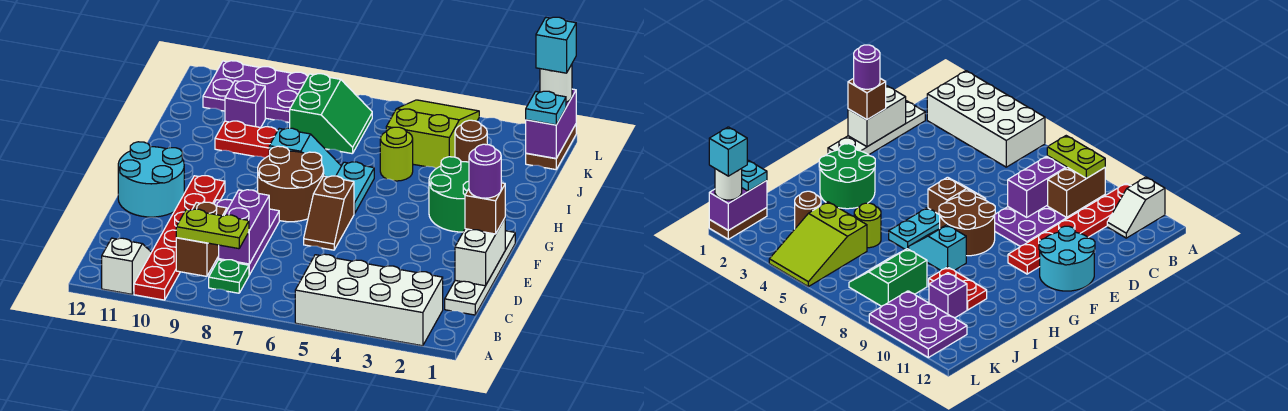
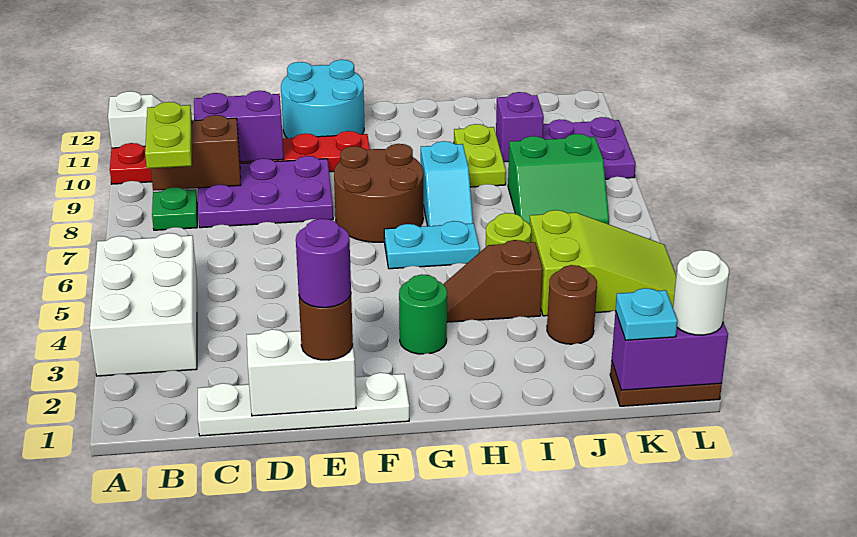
white brick A2:B5 level 1 -> white brick A3:B5 level 1
purple brick C8:D8 level 2 -> purple brick C10:D10 level 2
brown brick E1 level 3 -> brown round brick E1 level 3
brown slope E6:F6 level 1 top F -> brown slope H4:I4 level 1 top I
green round brick G2:H3 level 1 -> green round brick G3 level 1
red plate I9:I10 level 1 -> lime plate I9:I10 level 1
purple plate K9:L11 level 1 -> purple plate K9:L10 level 1
cyan brick L1 level 4 -> none

